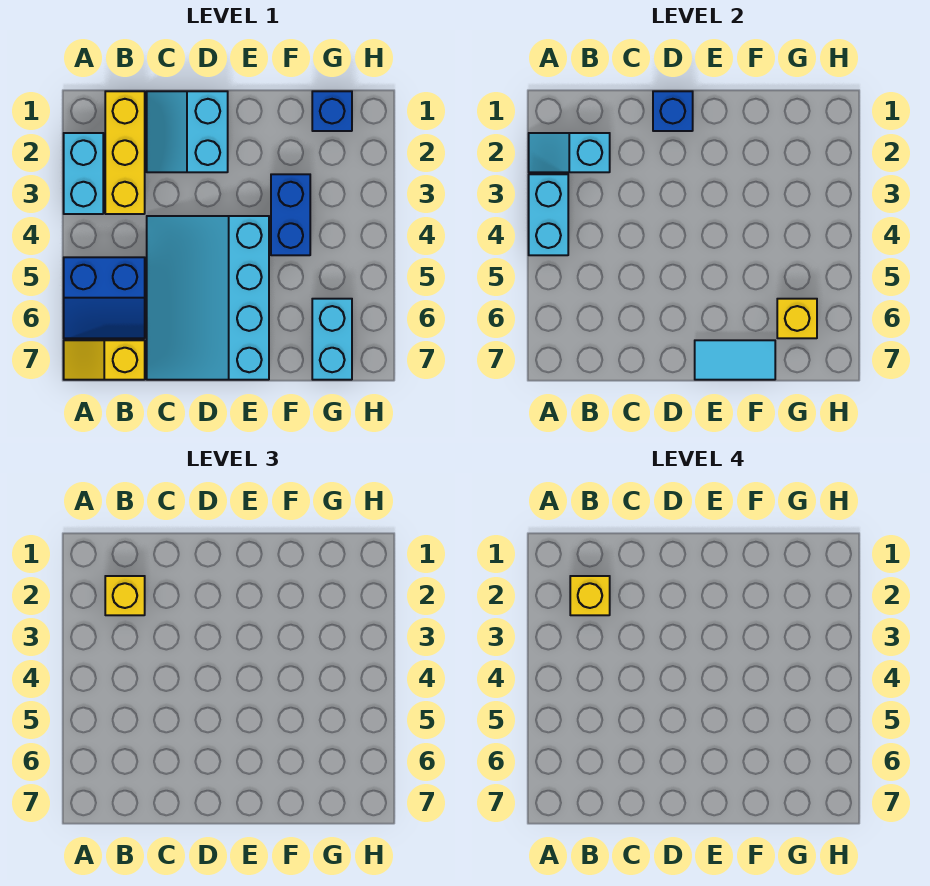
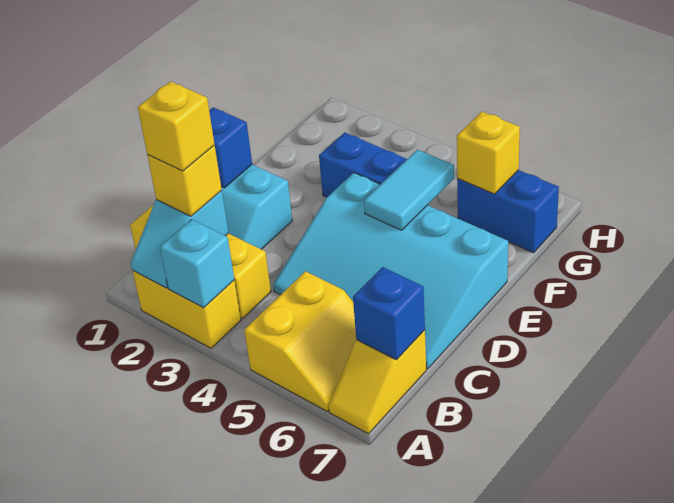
cyan brick A2:A3 level 1 -> yellow brick A2:A3 level 1
cyan brick A3:A4 level 2 -> cyan brick A3 level 2
blue slope A5:B6 level 1 top 5 -> yellow slope A5:B6 level 1 top 5
cyan tile E7:F7 level 2 -> cyan tile E5:F5 level 2
blue brick G1 level 1 -> blue brick B7 level 2
cyan brick G6:G7 level 1 -> blue brick G6:G7 level 1

